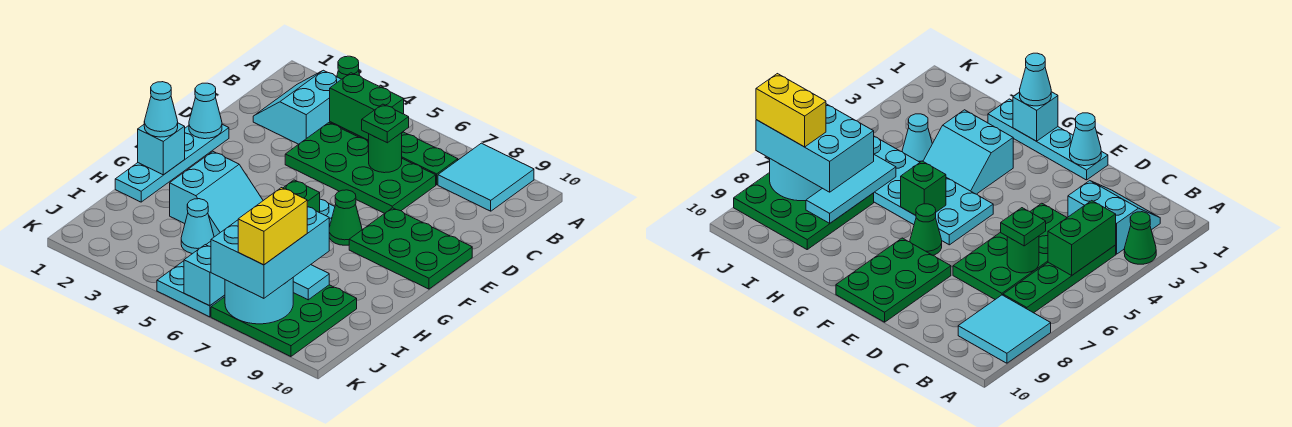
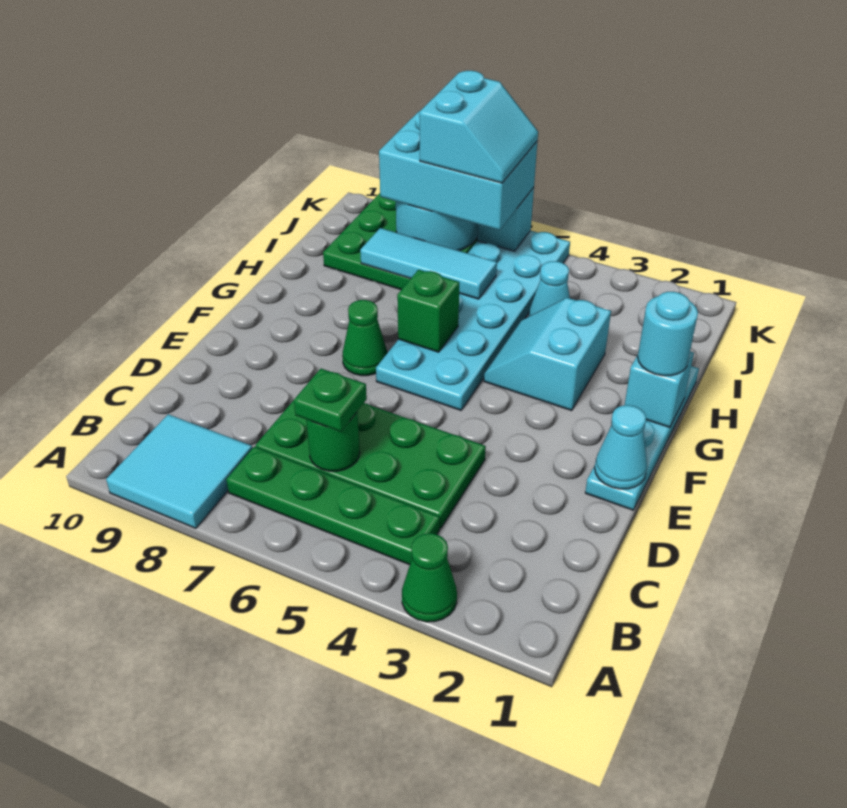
cyan slope B2:C3 level 1 top 3 -> cyan slope J6:K7 level 4 top 7
green brick B4:B5 level 2 -> none
green plate E8:F10 level 1 -> none
cyan cone G1 level 3 -> cyan round brick G1 level 3
cyan brick I7:K8 level 3 -> cyan brick J6:K8 level 3
yellow brick J8:K8 level 4 -> none

